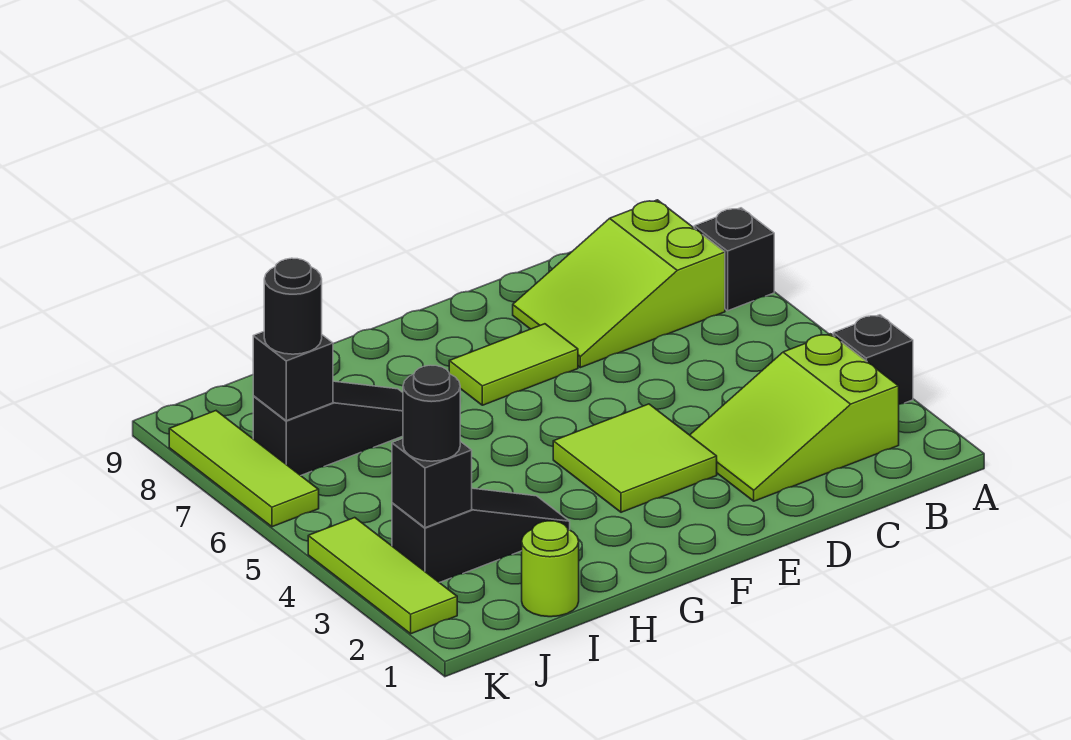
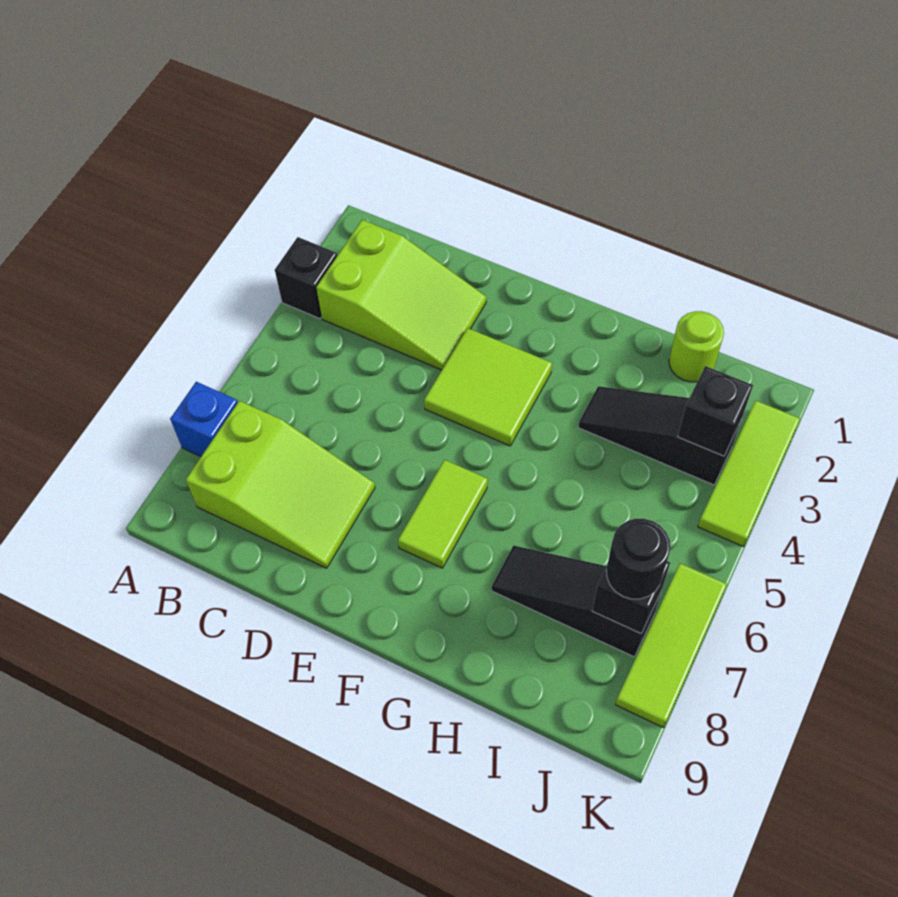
black brick A7 level 1 -> blue brick A7 level 1
lime tile E7:F7 level 1 -> lime tile F6:F7 level 1
black round brick J3 level 3 -> none

